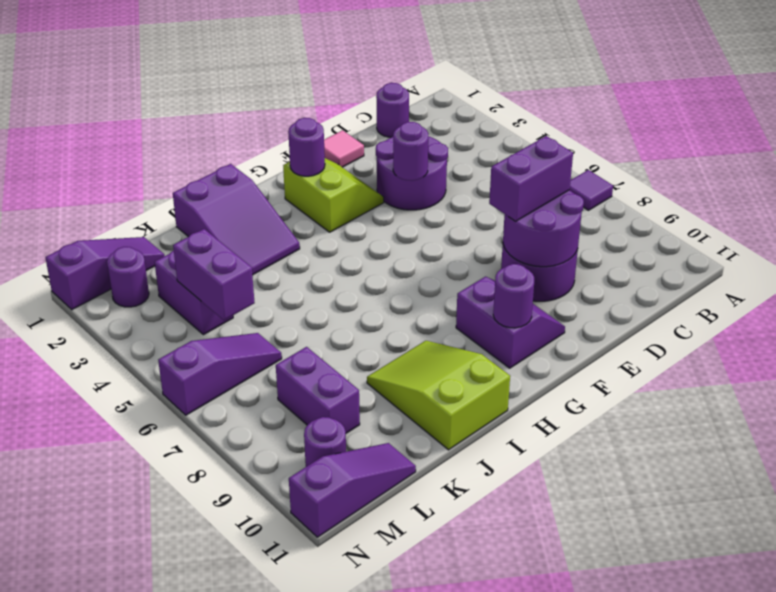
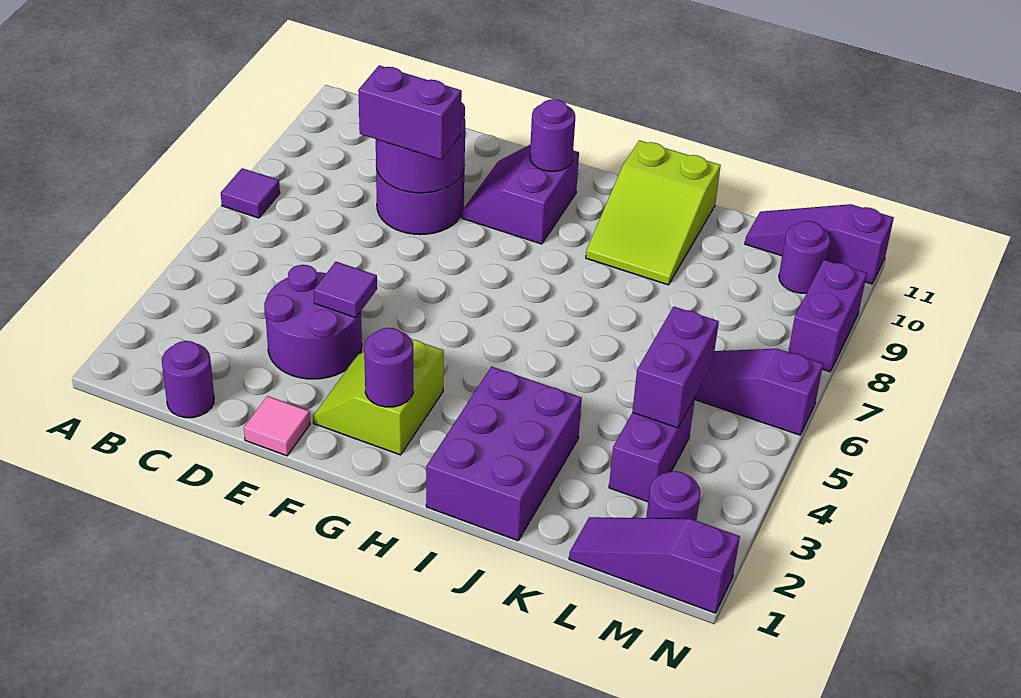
purple round brick E4 level 2 -> purple tile E4 level 2
purple slope I1:J3 level 1 top 1 -> purple brick I1:J3 level 1
purple brick L8:L9 level 1 -> purple brick N8:N9 level 1

